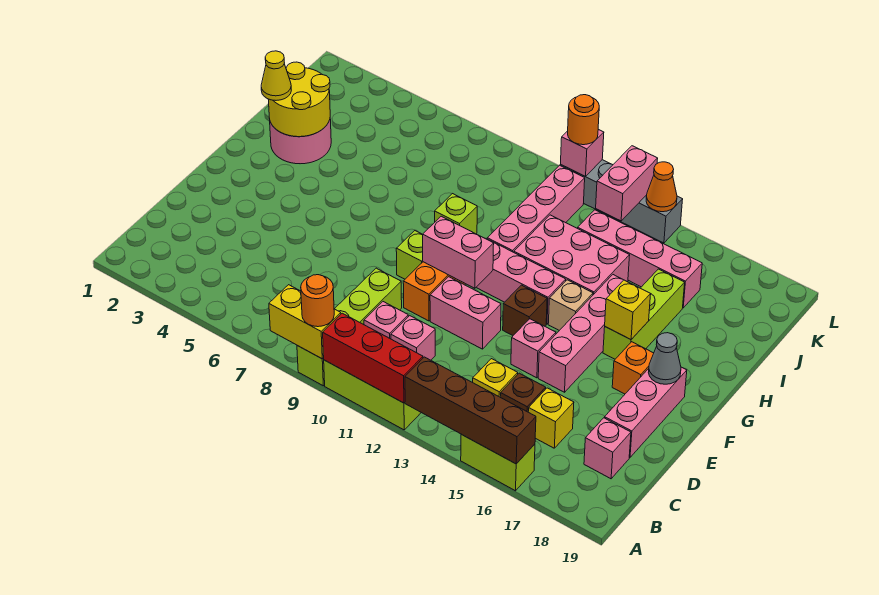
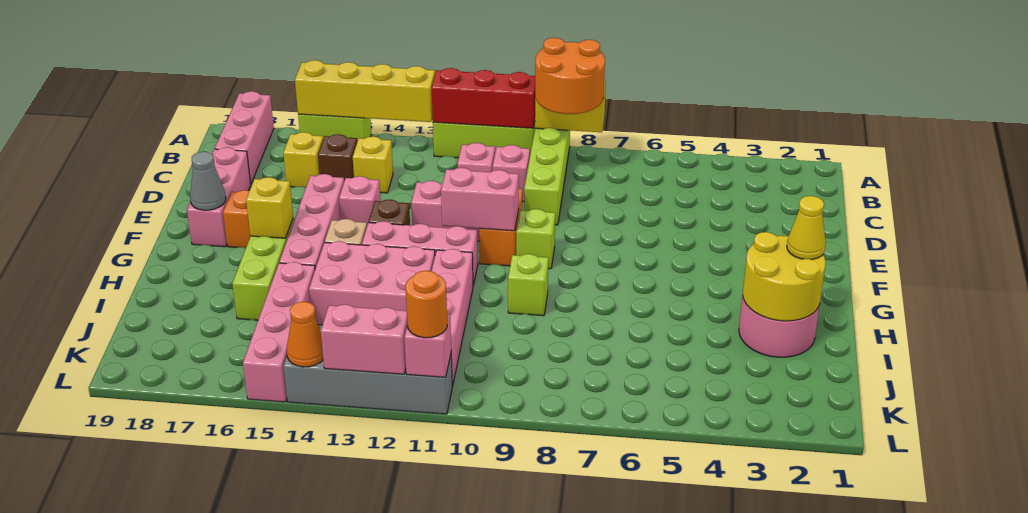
orange round brick A9 level 3 -> orange round brick A8:B9 level 3
brown brick A13:A16 level 2 -> yellow brick A13:A16 level 2
pink brick C18 level 1 -> pink brick A18:C18 level 1
pink brick J13:J16 level 1 -> pink brick I15:L15 level 1
pink brick K13:L13 level 2 -> pink brick L12:L13 level 2

